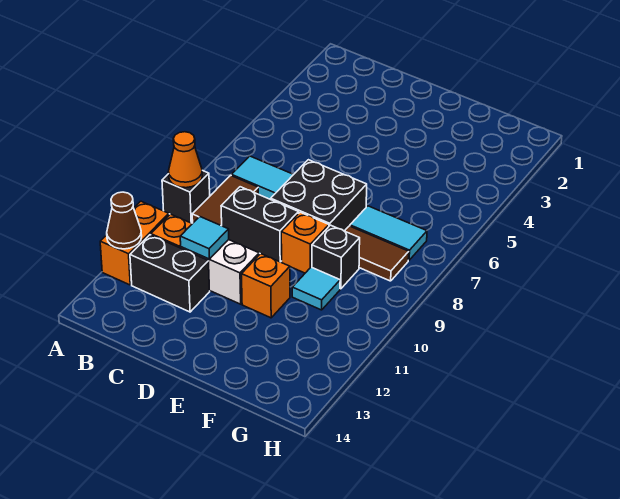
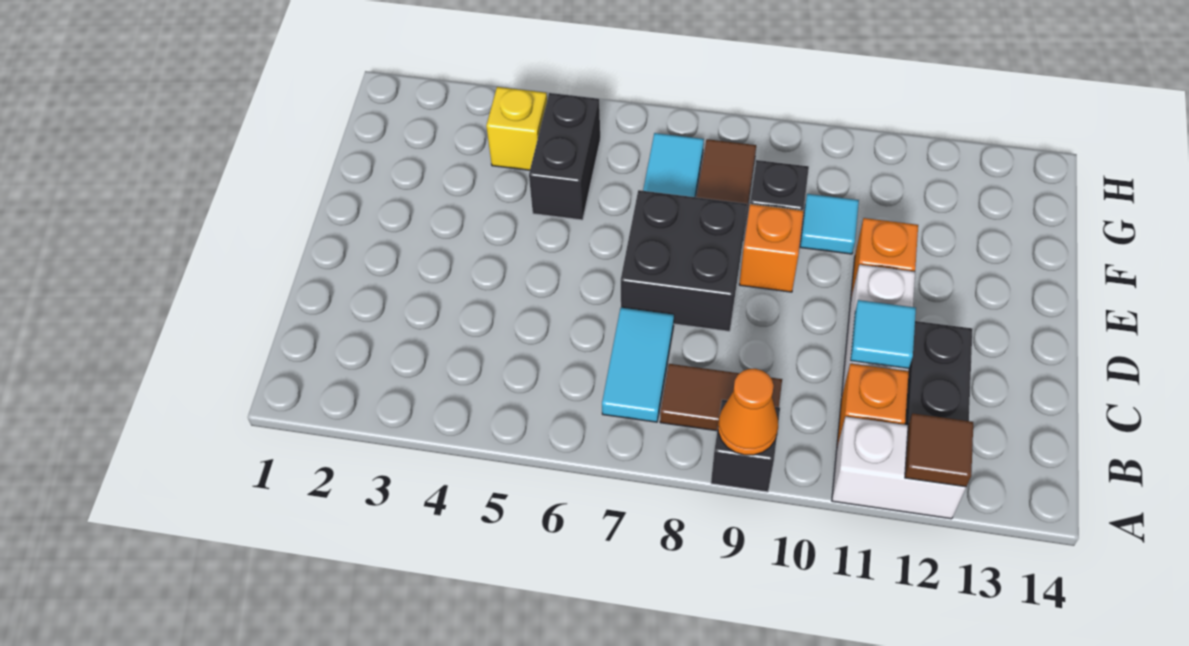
orange brick A11:A12 level 1 -> white brick A11:A12 level 1
brown cone A12 level 2 -> brown tile A12 level 2
black brick C9:D9 level 1 -> black brick F5:G5 level 1
none -> yellow brick G4 level 1

